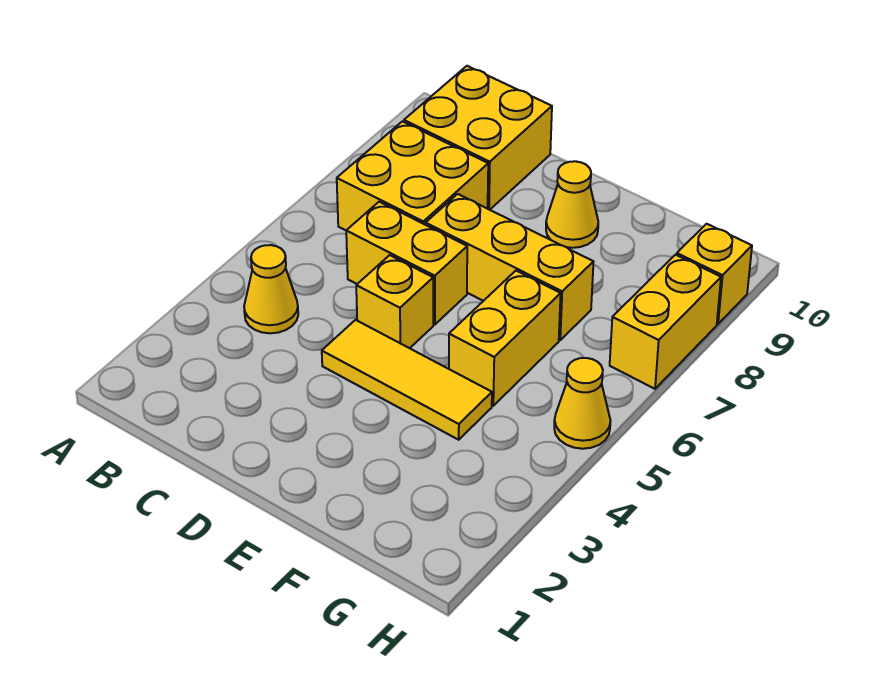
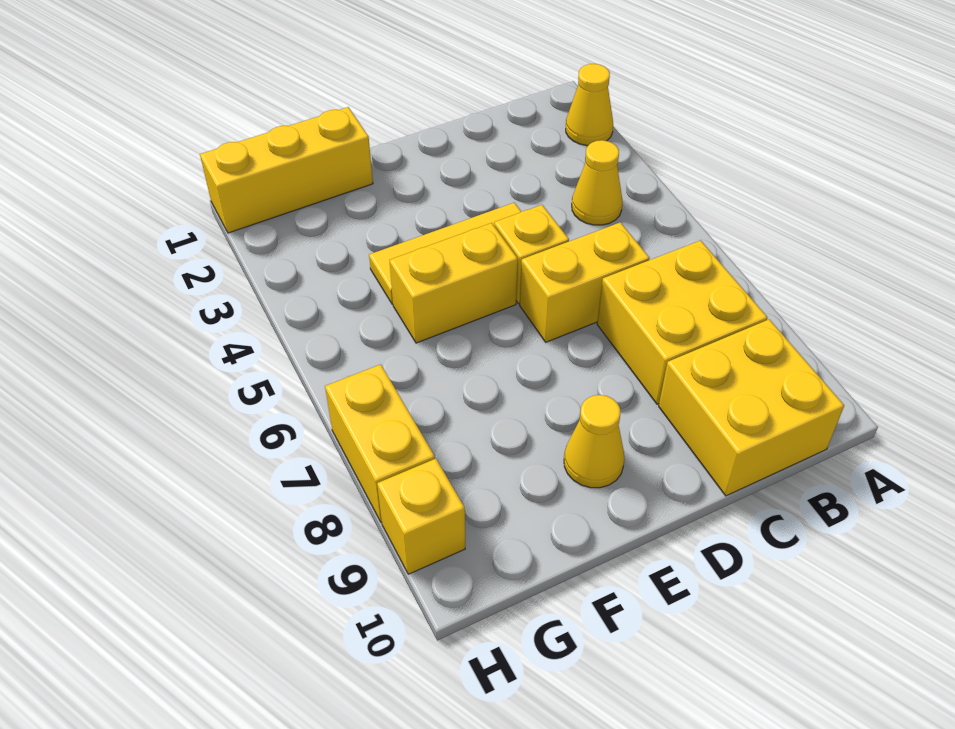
yellow brick D7:F7 level 1 -> yellow brick F1:H1 level 1
yellow brick F5:F6 level 1 -> yellow brick E5:F5 level 1
yellow cone H5 level 1 -> yellow cone A2 level 1

